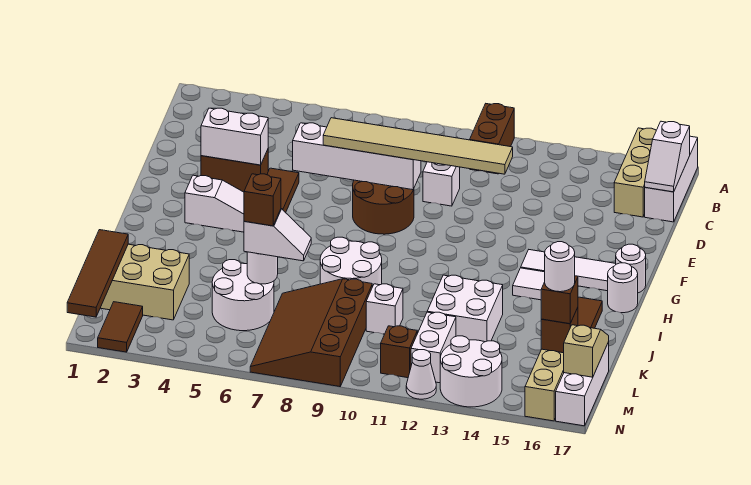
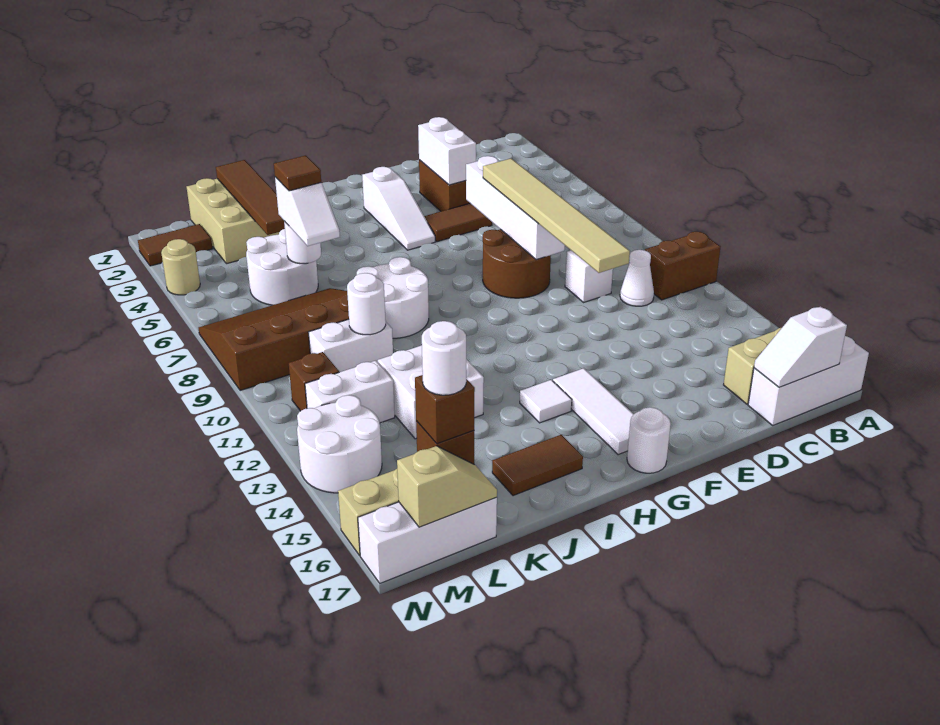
white round brick H17 level 1 -> white round brick K10 level 2
brown tile K1:N1 level 2 -> brown tile K1:K4 level 2
brown brick K6 level 4 -> brown tile K6 level 4
white brick K10 level 1 -> white brick K10:L10 level 1
none -> tan round brick N4 level 1
white cone N12 level 1 -> white cone C11 level 1

